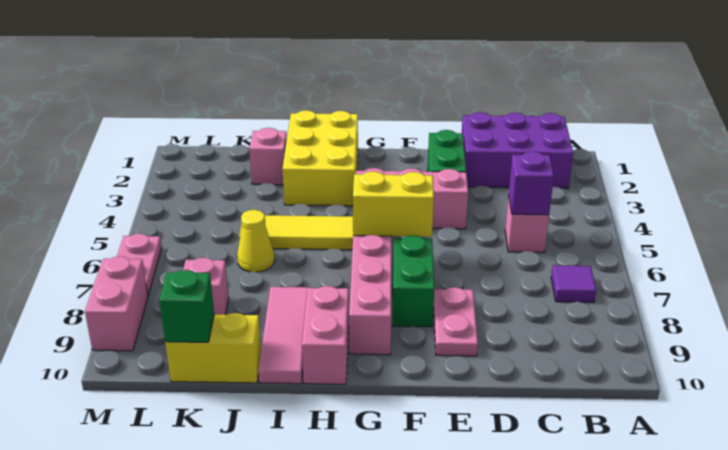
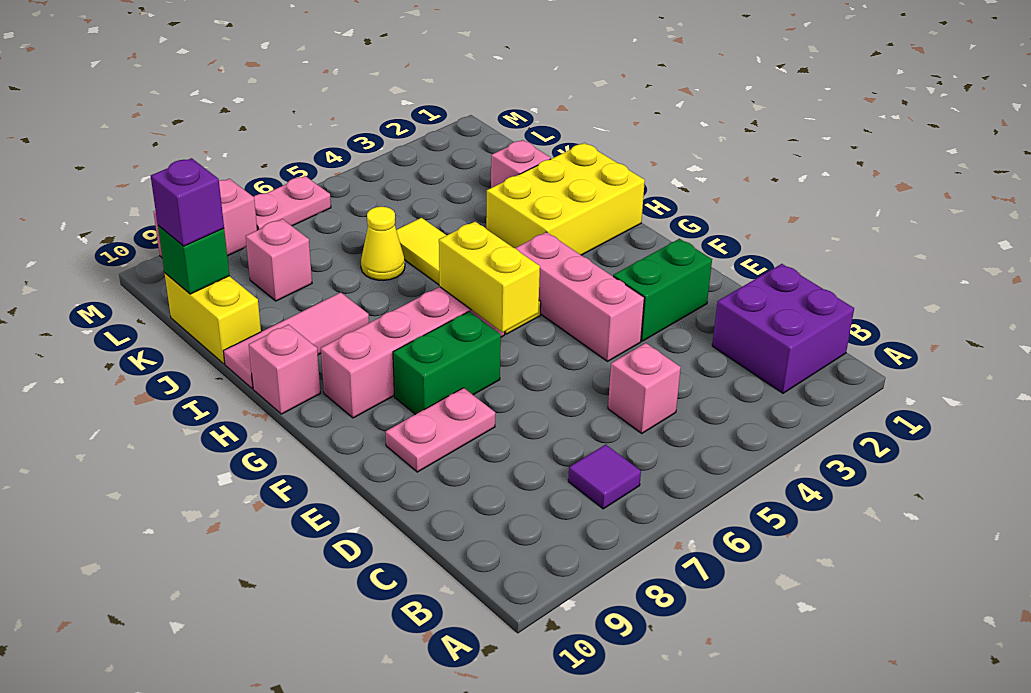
purple brick B1:D2 level 1 -> purple brick B1:C2 level 1
purple brick C5 level 2 -> purple brick K10 level 3
pink brick H9:H10 level 1 -> pink brick H10 level 1

